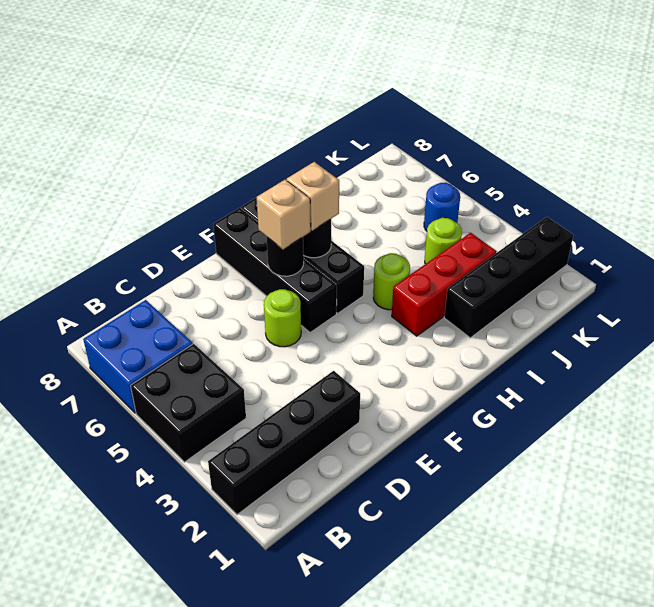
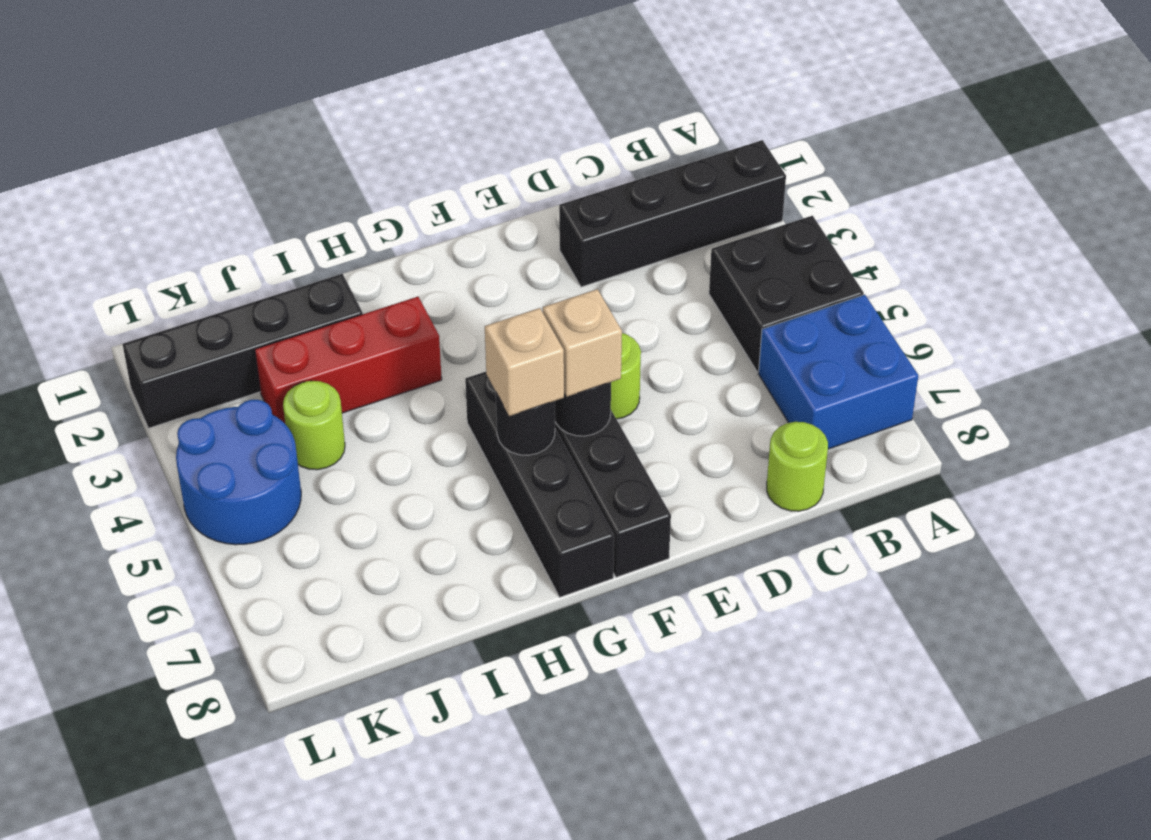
lime round brick H4 level 1 -> lime round brick C8 level 1
blue round brick K5 level 1 -> blue round brick K4:L5 level 1

